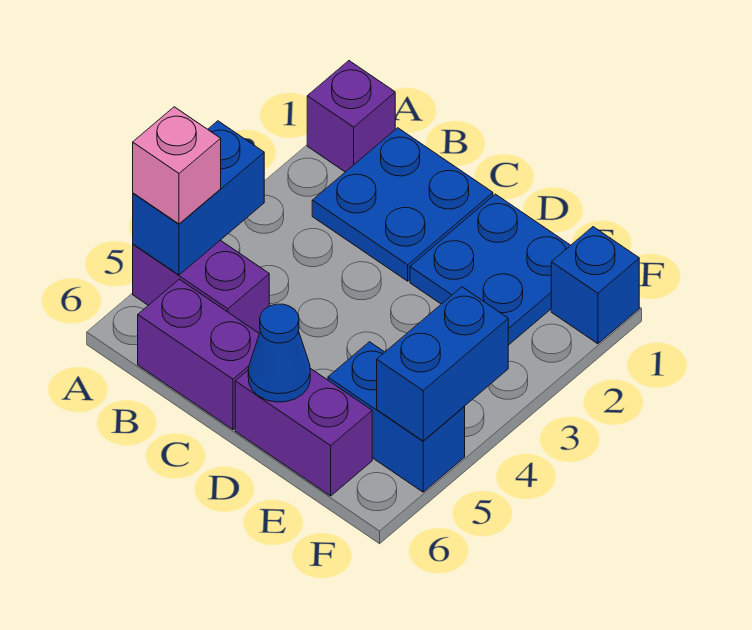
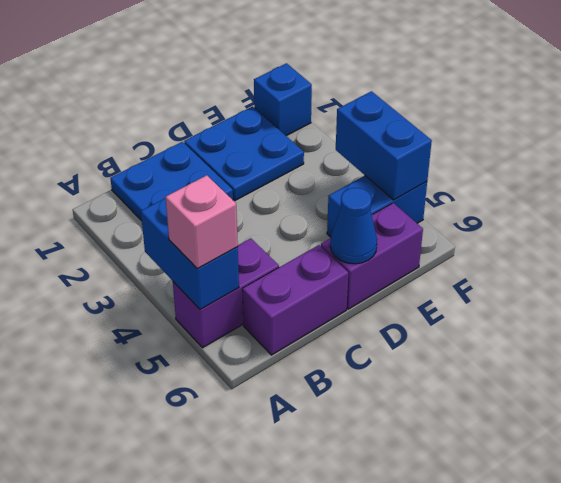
purple brick A1 level 1 -> none

